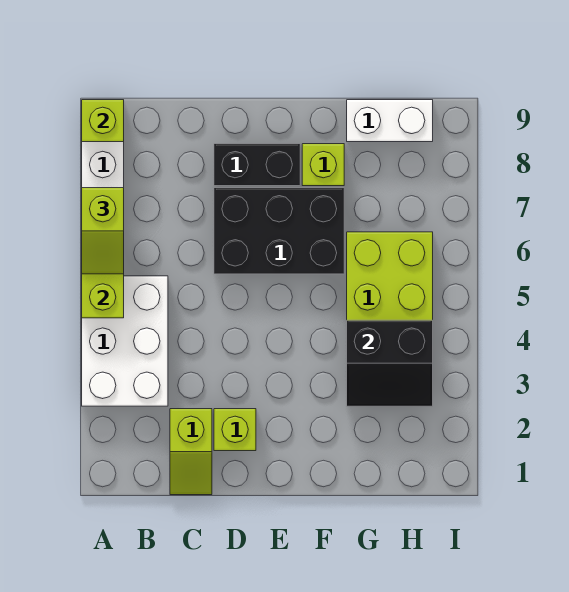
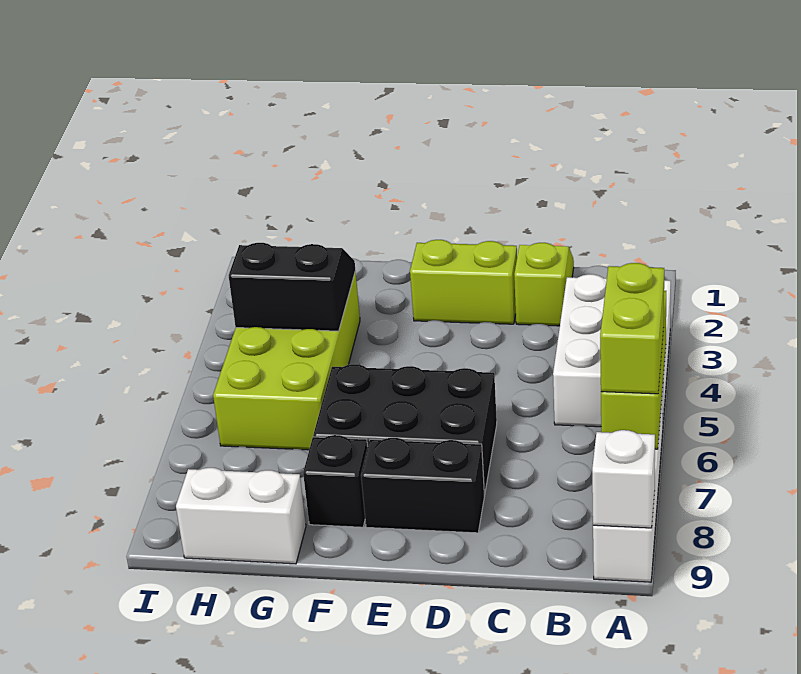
lime slope A6:A7 level 3 top 7 -> lime brick A6:A7 level 3
lime brick A9 level 2 -> white brick A9 level 2
lime brick D2 level 1 -> lime brick D2:E2 level 1
lime brick F8 level 1 -> black brick F8 level 1

